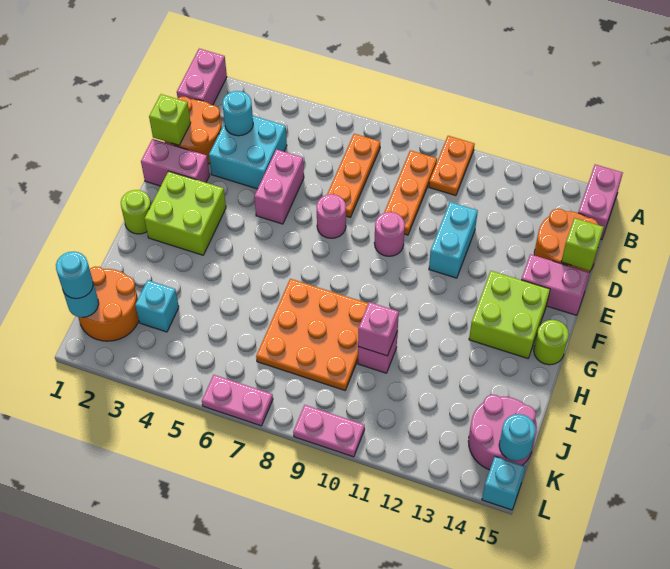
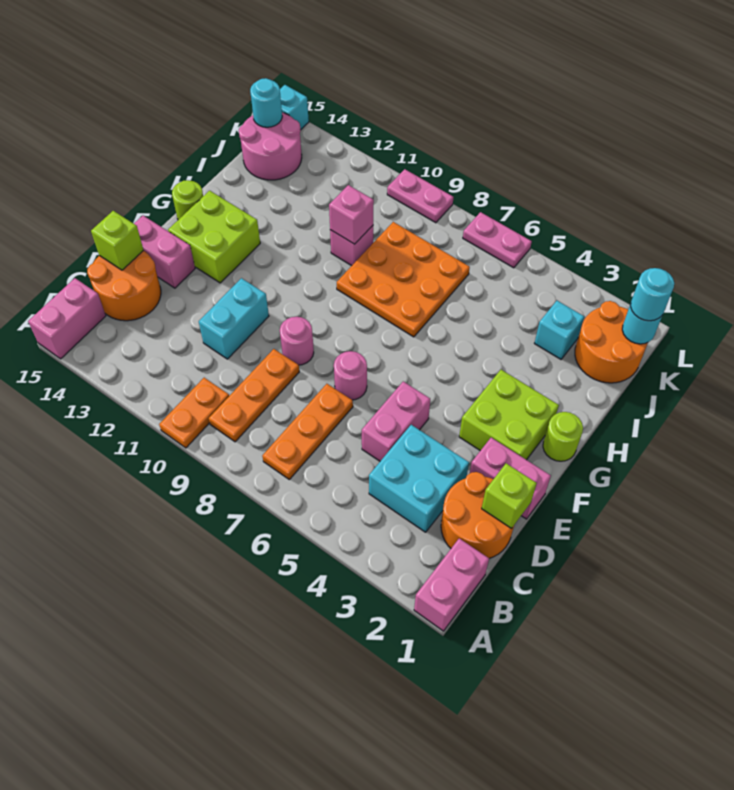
cyan round brick C3 level 2 -> none

